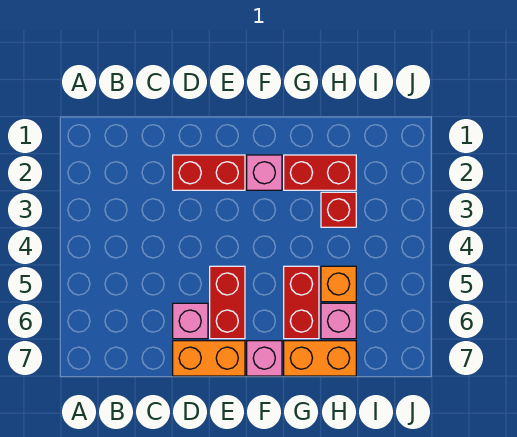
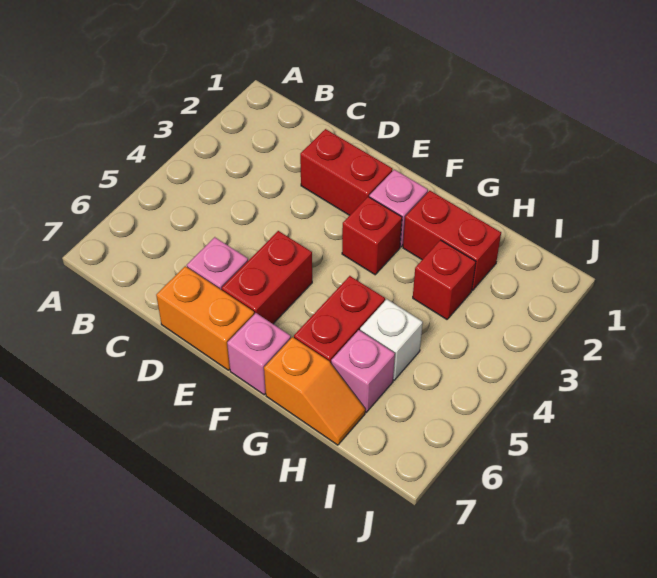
none -> red brick F3 level 1
orange brick G7:H7 level 1 -> orange slope G7:H7 level 1 top G
orange brick H5 level 1 -> white brick H5 level 1

